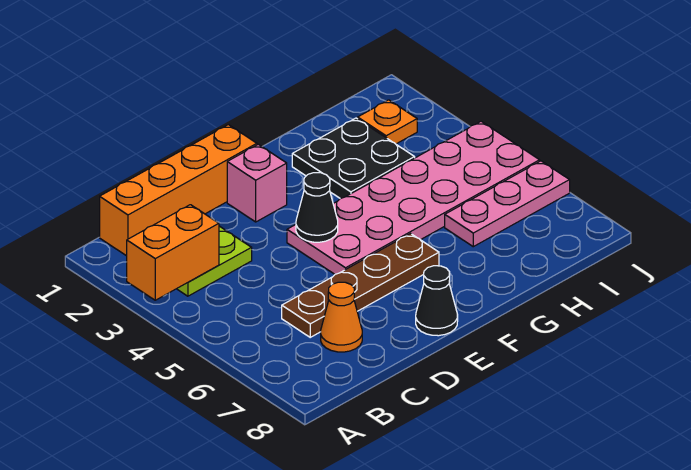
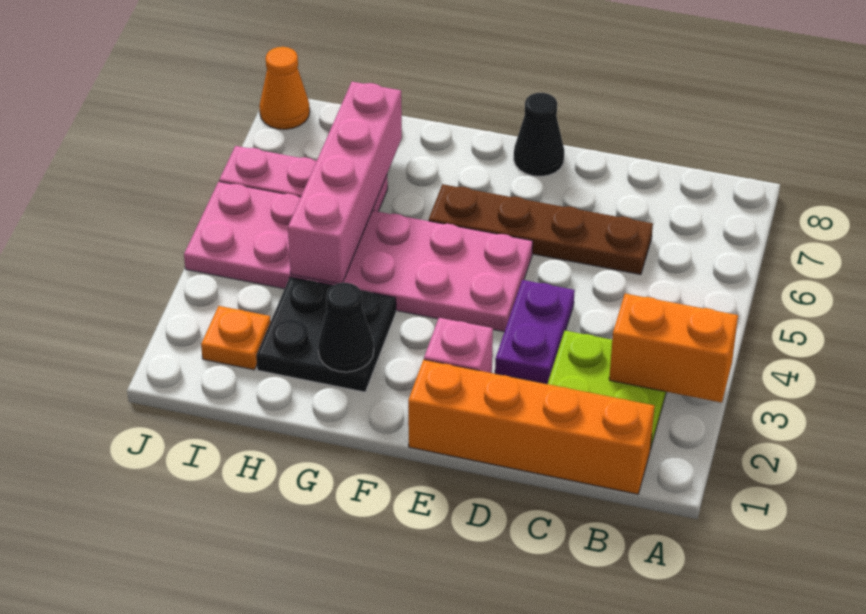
orange cone C7 level 1 -> orange cone J8 level 1
none -> purple plate D3:D4 level 1
black cone E4 level 2 -> black cone G2 level 2
none -> pink brick H4:H7 level 2

